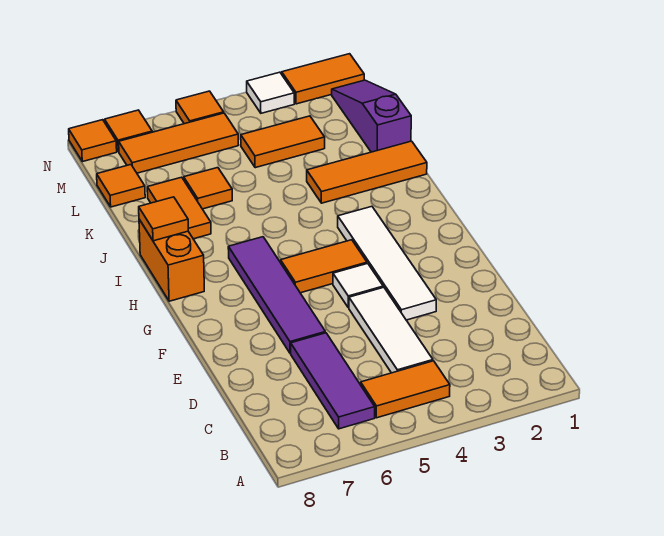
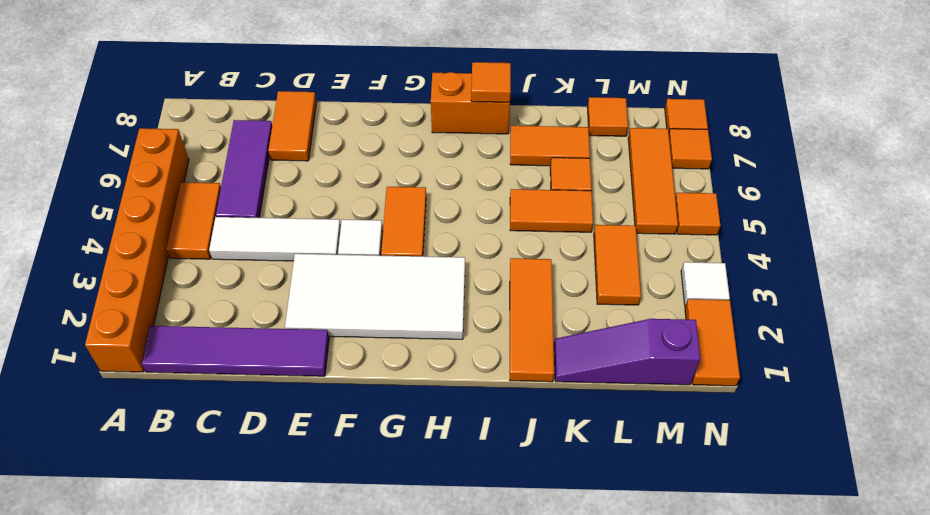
none -> orange brick A1:A6 level 1
purple tile B6:D6 level 1 -> purple tile C5:C7 level 1
none -> orange tile D7:D8 level 1
white tile E3:H3 level 1 -> white tile E2:H3 level 1
purple tile E6:H6 level 1 -> purple tile B1:E1 level 1
none -> orange tile J5:K5 level 1
purple slope K1:M1 level 1 top K -> purple slope K1:M1 level 1 top M

